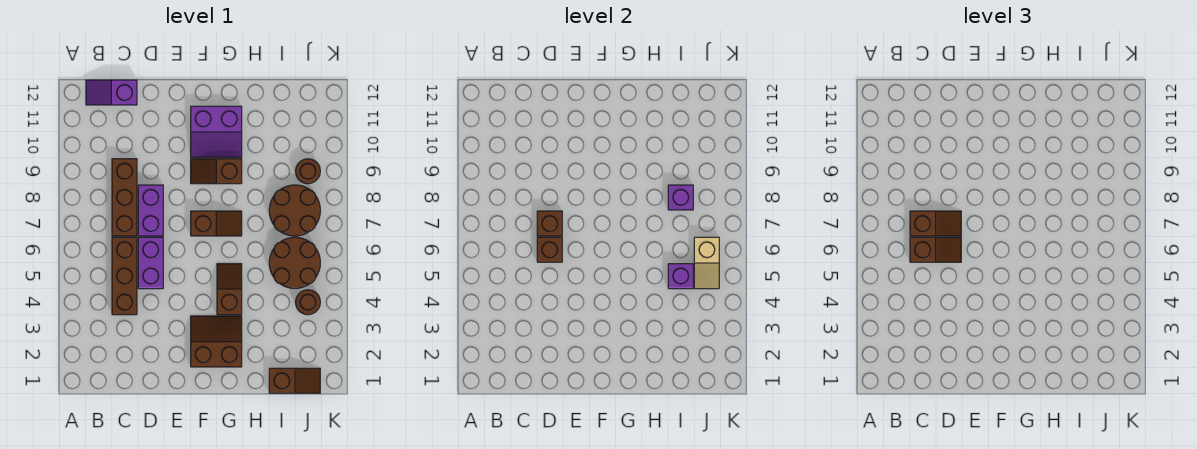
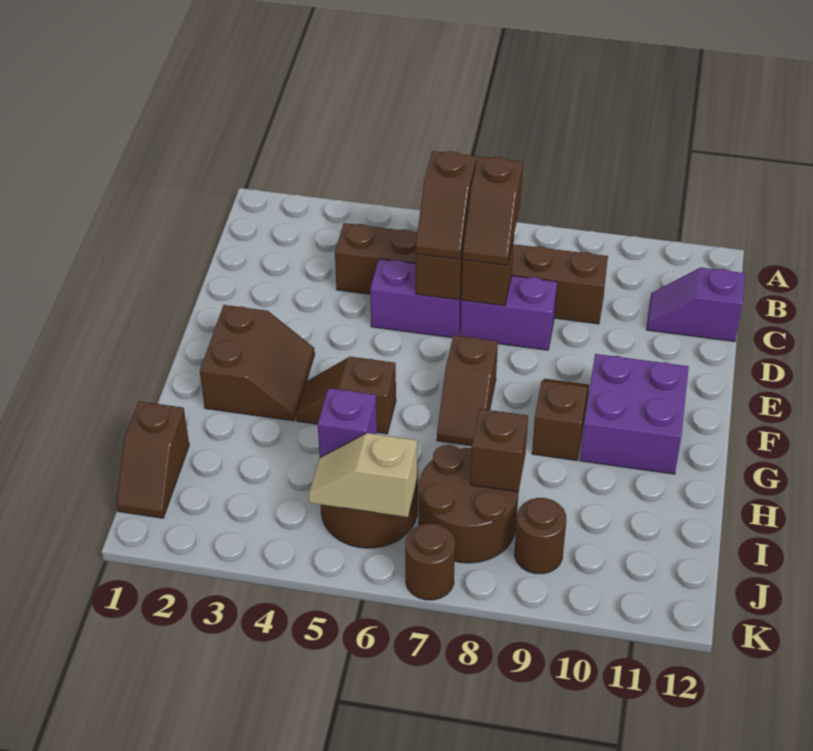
purple slope B12:C12 level 1 top C -> purple slope C11:C12 level 1 top 12
purple slope F10:G11 level 1 top 11 -> purple brick F10:G11 level 1
brown slope G4:G5 level 1 top 4 -> brown slope G4:G5 level 1 top 5
purple brick I8 level 2 -> brown brick I8 level 2
brown round brick J4 level 1 -> brown round brick K7 level 1

